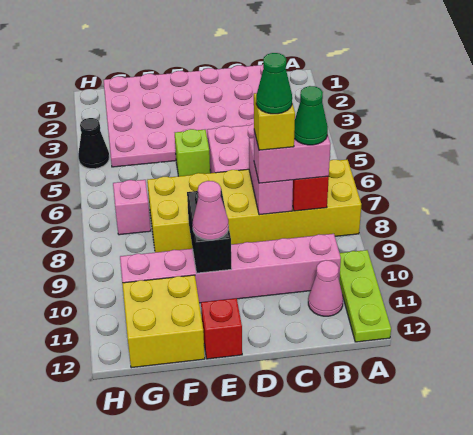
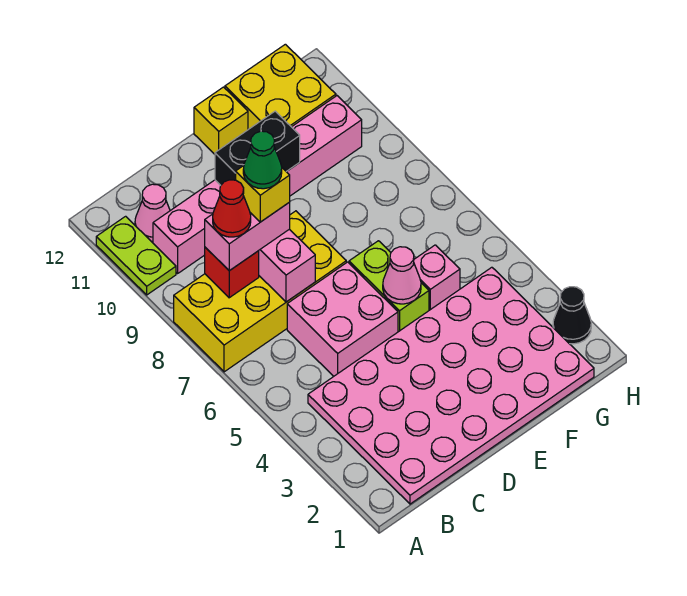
yellow brick A7:F8 level 1 -> yellow brick A7:D8 level 1
lime plate A10:A12 level 1 -> lime plate A10:A11 level 1
green cone B8 level 4 -> red cone B8 level 4
lime brick E5 level 1 -> lime brick E5:E6 level 1
black brick E9:E10 level 2 -> black brick D10:E10 level 2
pink cone E10 level 3 -> pink cone E5 level 2
red brick E12 level 1 -> yellow brick E12 level 1
pink brick G7 level 1 -> pink brick F5 level 1
black cone H4 level 1 -> black cone H2 level 1

